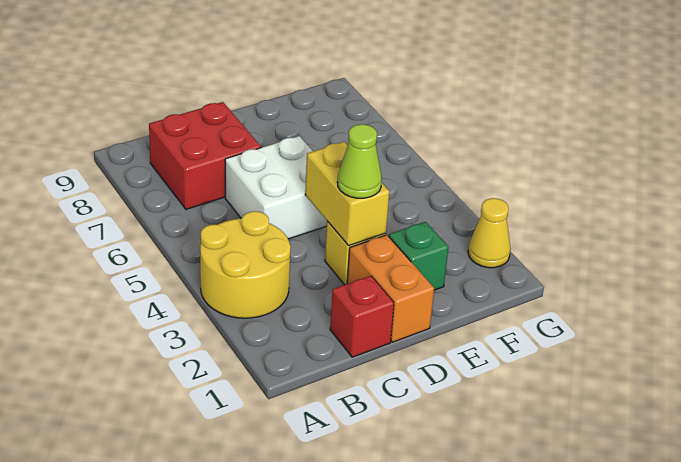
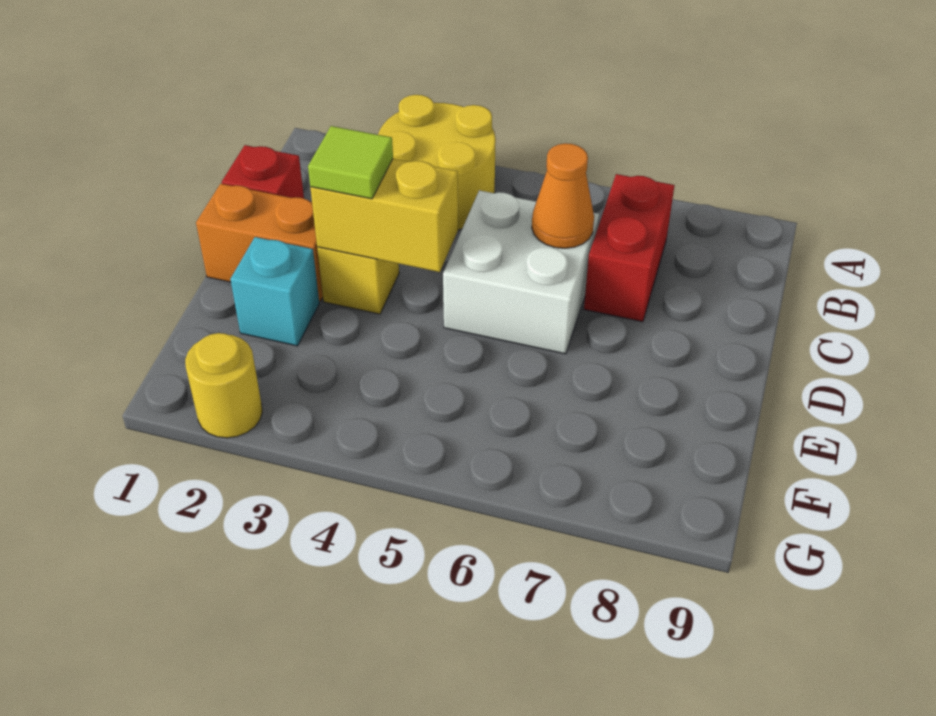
red brick B7:C8 level 1 -> red brick B7:C7 level 1
none -> orange cone C6 level 2
lime cone D3 level 3 -> lime tile D3 level 3
green brick E2 level 1 -> cyan brick E2 level 1
yellow cone G2 level 1 -> yellow round brick G2 level 1

